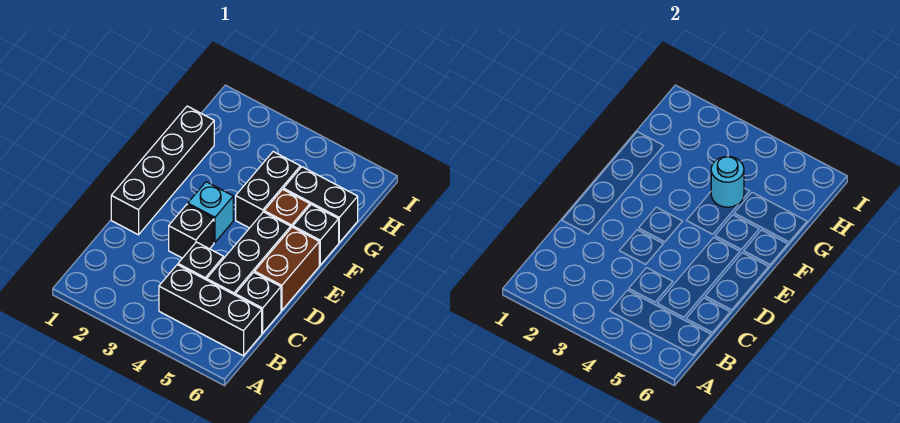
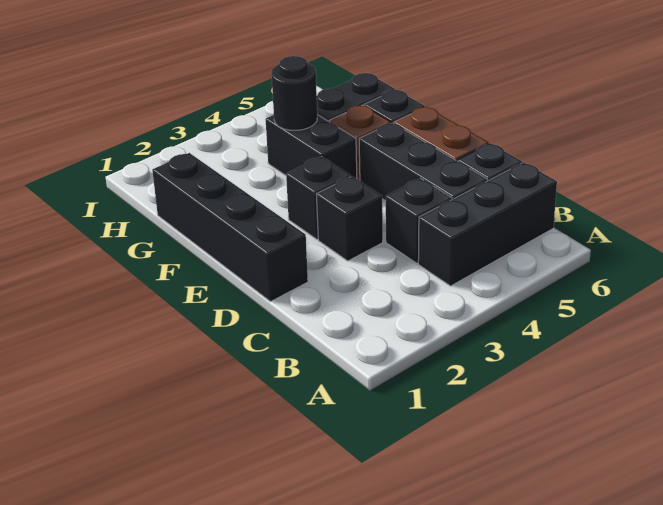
cyan brick E3 level 1 -> black brick E3 level 1
cyan round brick G4 level 2 -> black round brick G4 level 2

